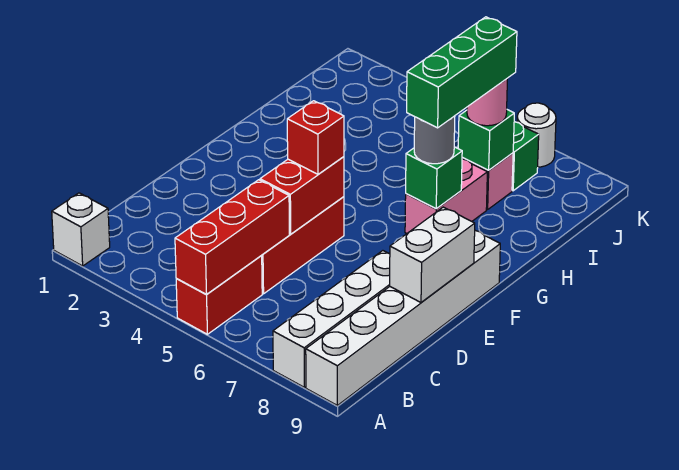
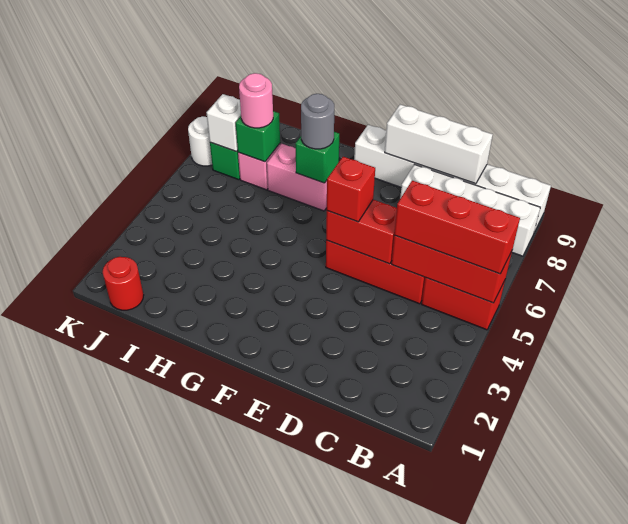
white brick A1 level 1 -> white brick J7 level 2
none -> red brick A5:C5 level 3
white brick D9:E9 level 2 -> white brick C9:E9 level 2
green brick G7:I7 level 4 -> none
none -> red round brick J1 level 1

